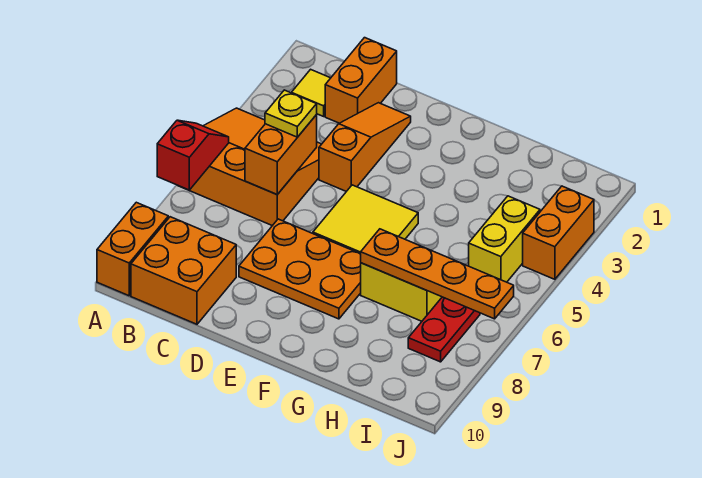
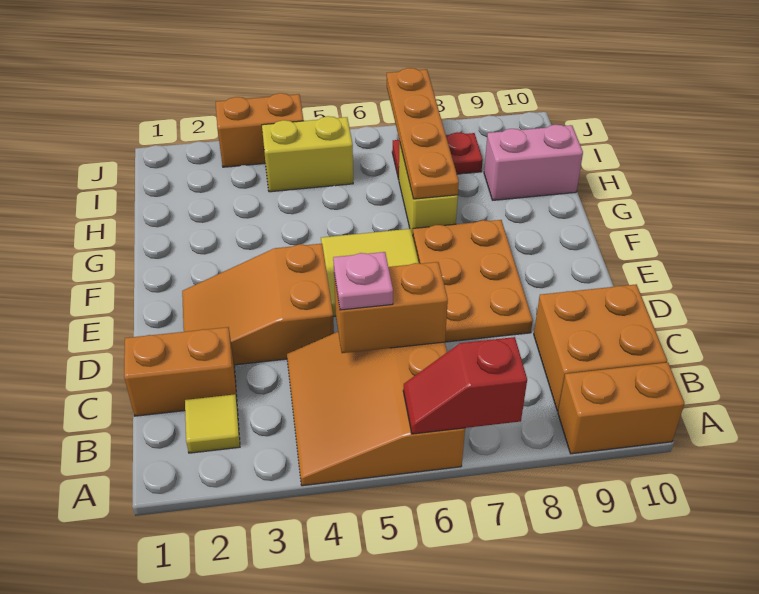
yellow plate C5 level 3 -> pink plate C5 level 3
orange slope D2:D4 level 1 top 4 -> orange slope D2:E4 level 1 top 4
none -> pink brick H9:H10 level 1

